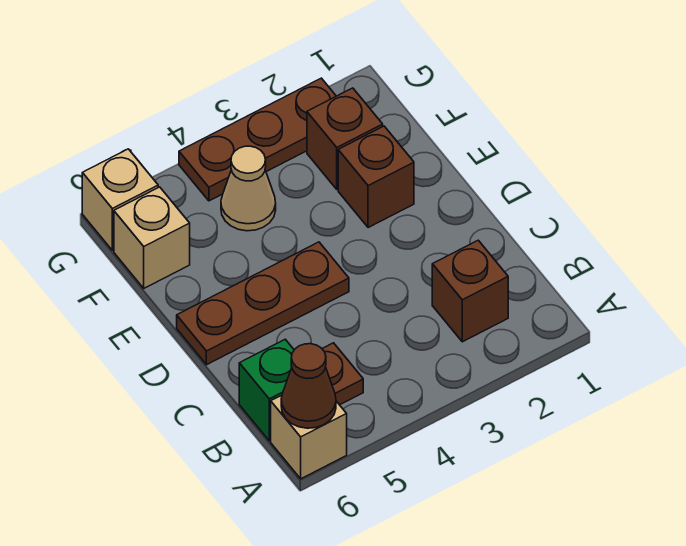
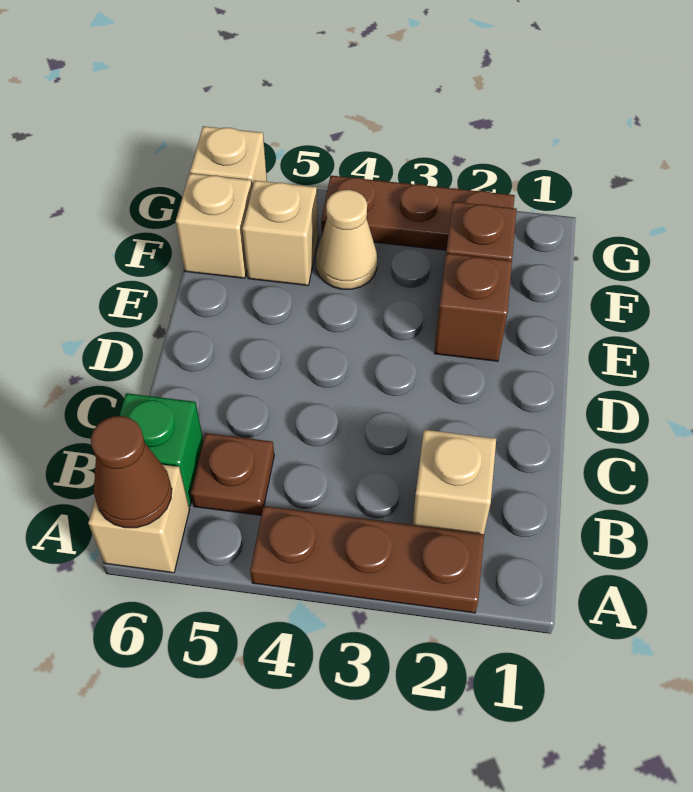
brown brick B2 level 1 -> tan brick B2 level 1
brown plate D4:D6 level 1 -> brown plate A2:A4 level 1
none -> tan brick F5 level 1

